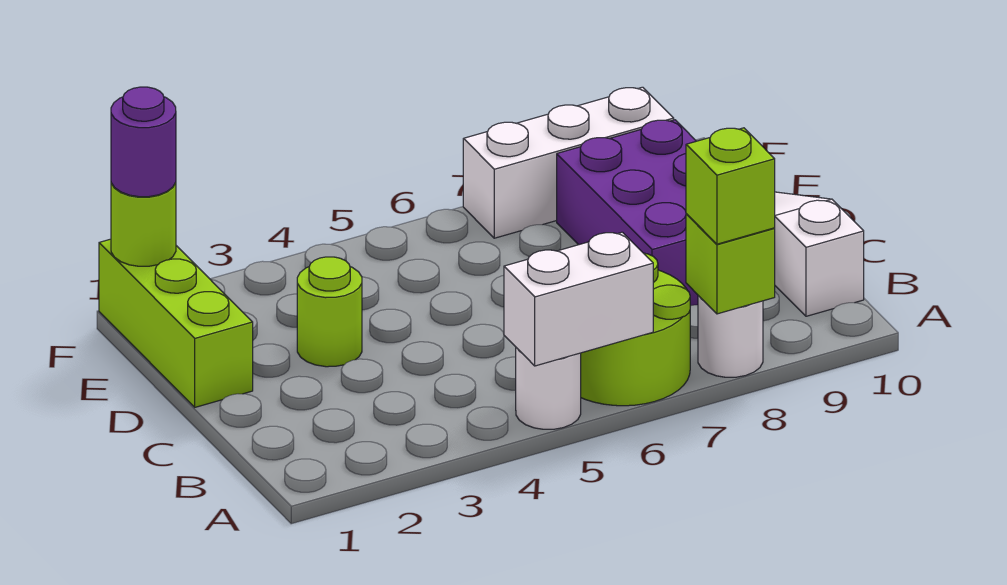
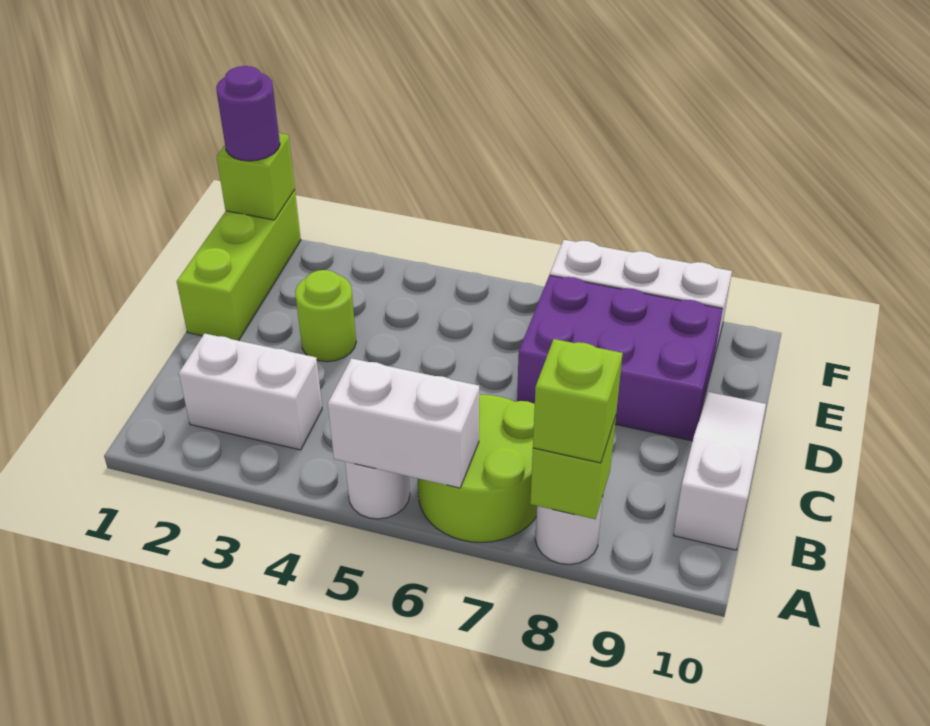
none -> white brick B2:B3 level 1
purple brick C8:E9 level 1 -> purple brick D7:E9 level 1
lime round brick F1 level 2 -> lime brick F1 level 2

